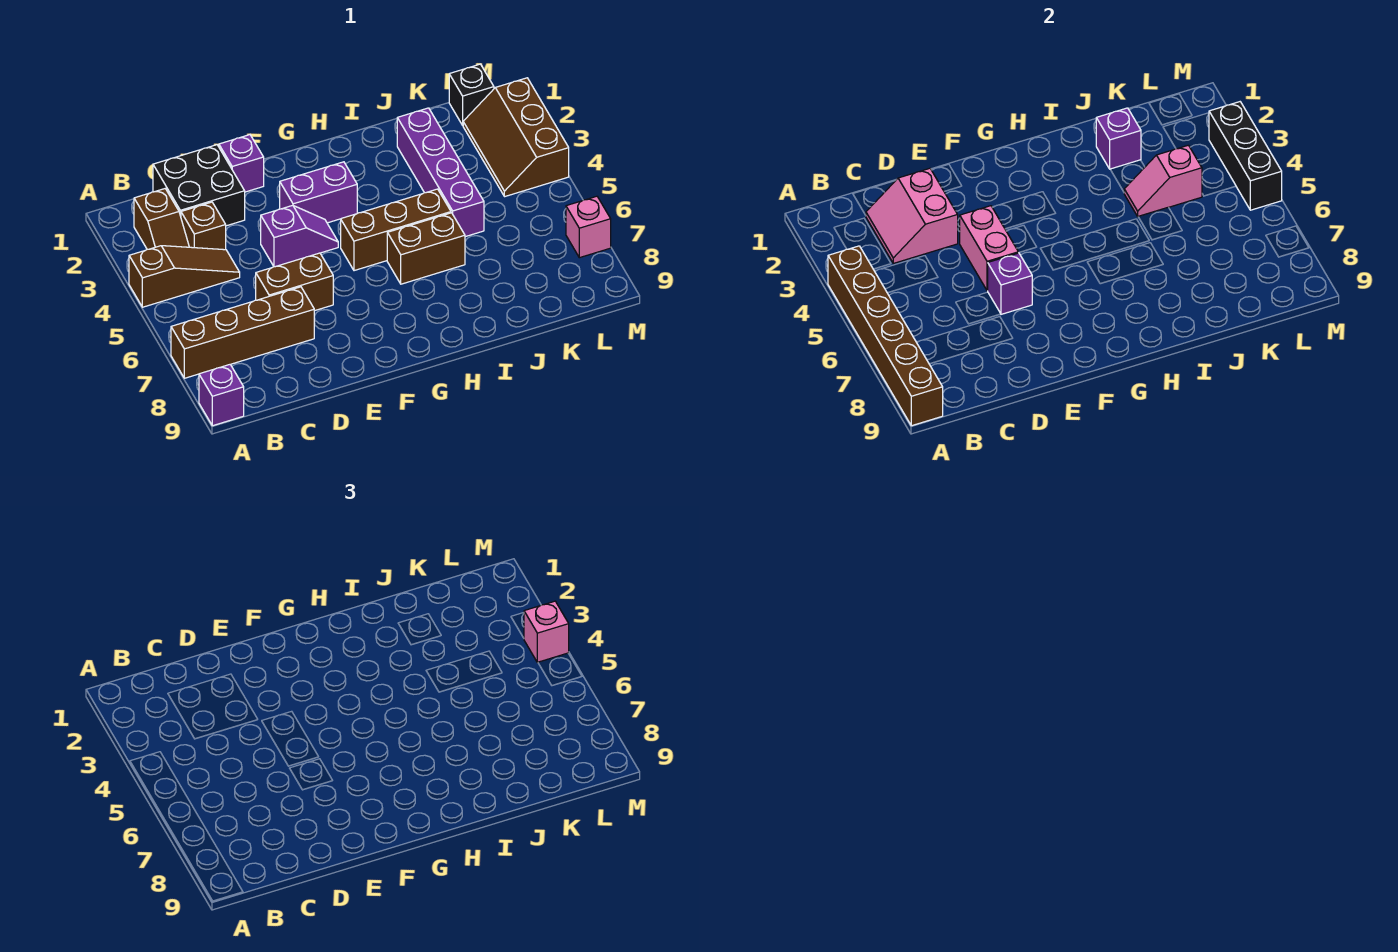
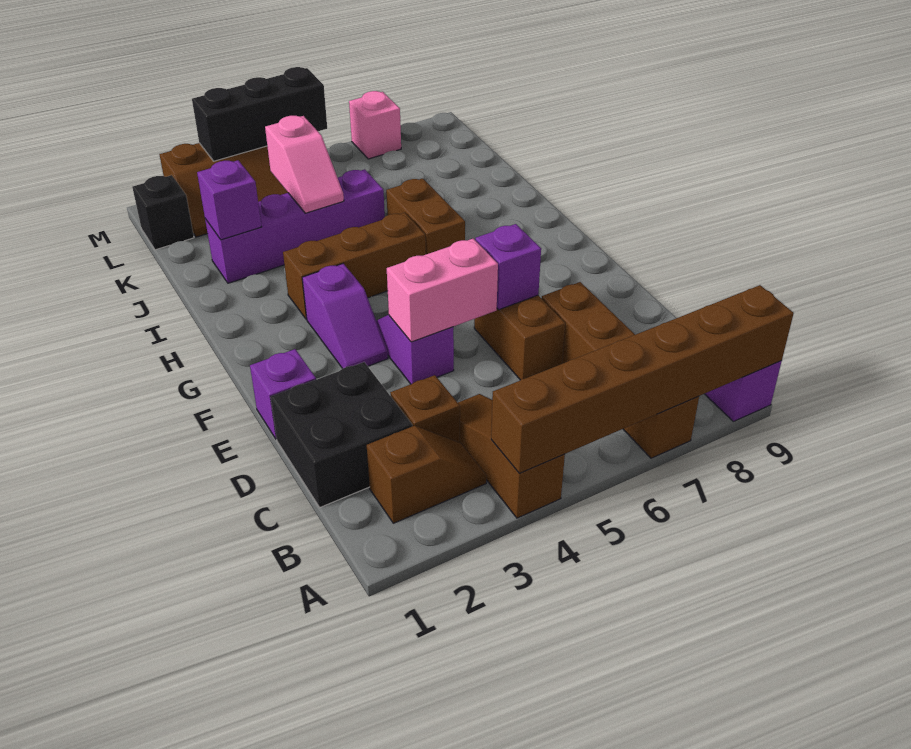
pink slope C2:D3 level 2 top D -> none
purple brick F3:G3 level 1 -> purple slope F3:G3 level 1 top G
brown brick G5:I5 level 1 -> brown brick H3:H5 level 1
pink brick M4 level 3 -> none

